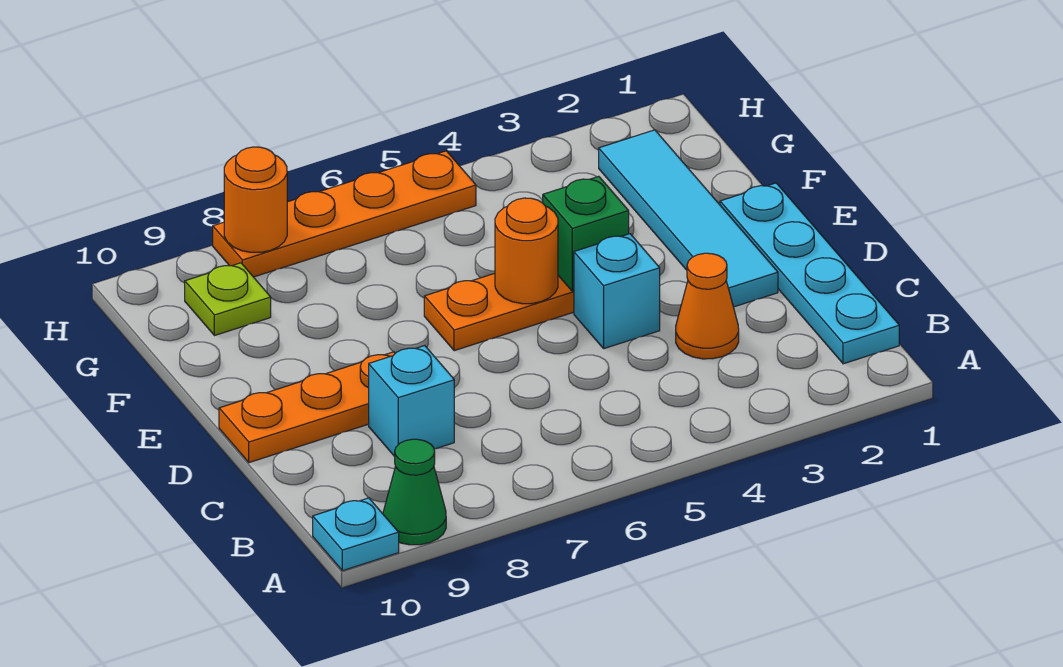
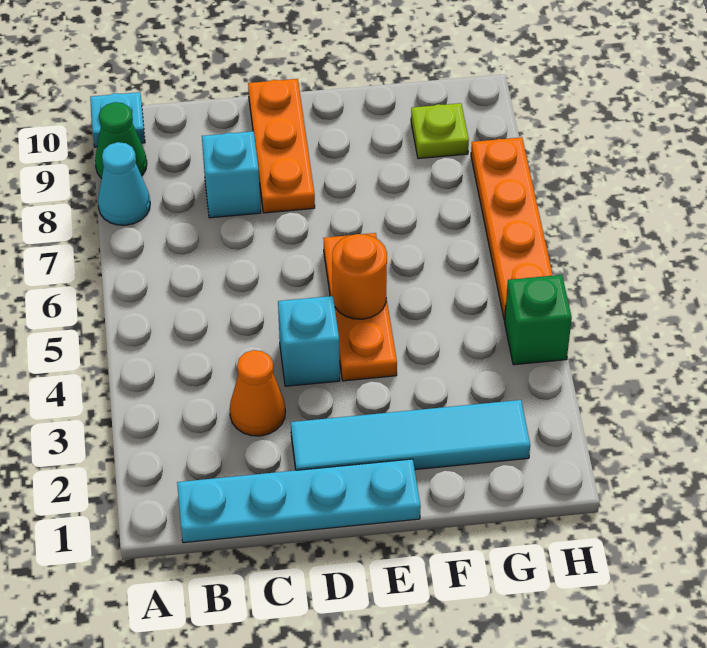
none -> cyan cone A8 level 1
green brick E4 level 2 -> green brick H4 level 1
orange round brick H8 level 2 -> none

